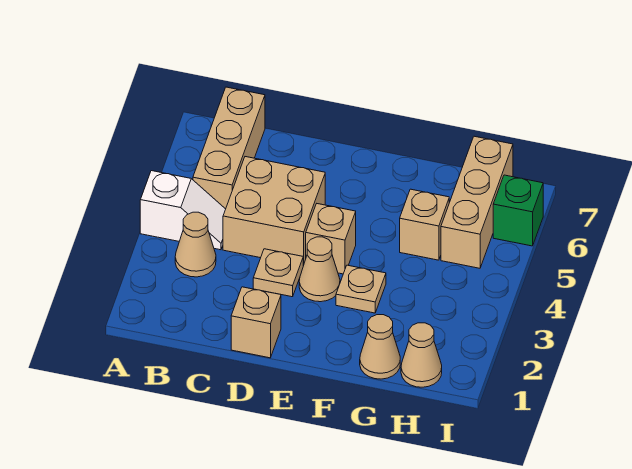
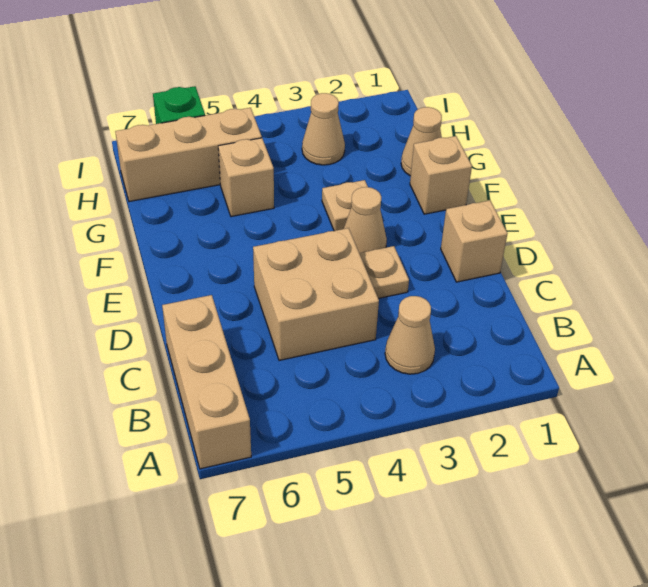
white slope A4:B4 level 1 top A -> none
tan brick B5:B7 level 1 -> tan brick A7:C7 level 1
tan brick E4 level 1 -> tan brick F1 level 1
tan cone H1 level 1 -> tan cone H3 level 1

